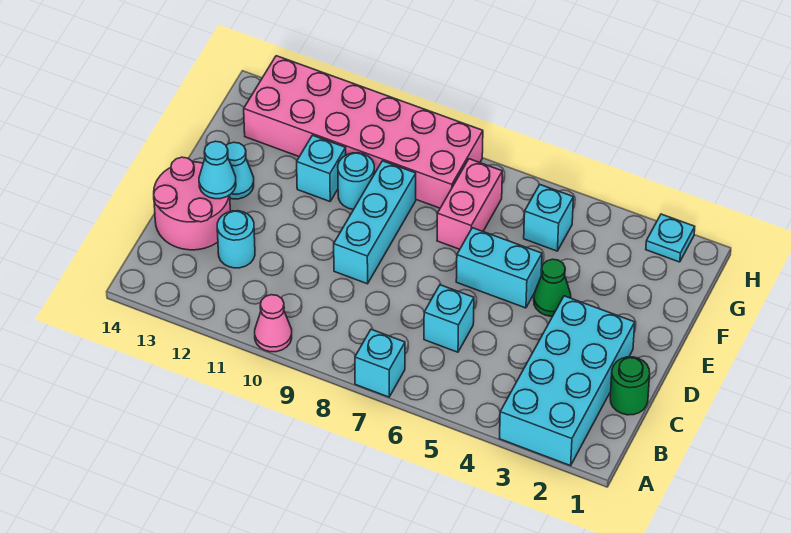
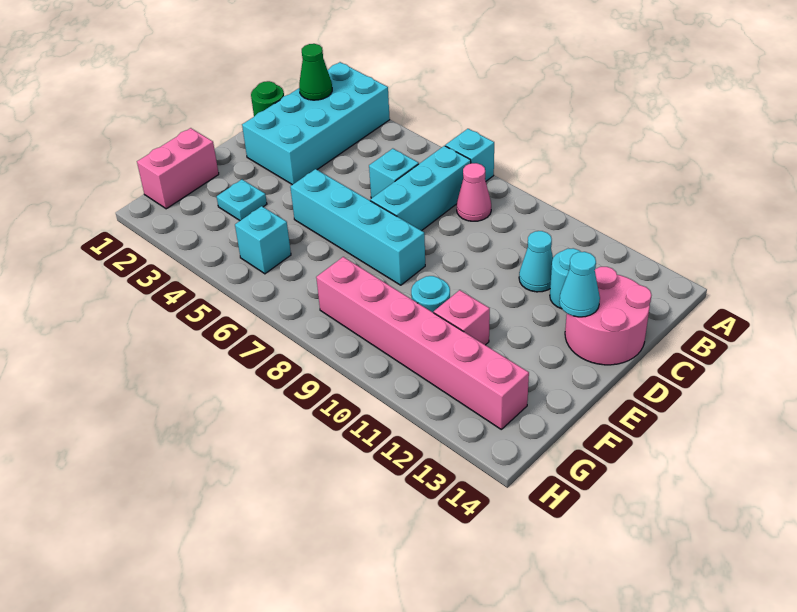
pink cone A10 level 1 -> pink cone B8 level 1
cyan brick D9:F9 level 1 -> cyan brick B7:D7 level 1
green cone E4 level 1 -> green cone B2 level 2
cyan brick E5:E6 level 1 -> cyan brick E5:E8 level 1
cyan cone E13 level 1 -> cyan cone C11 level 1
pink brick F7:G7 level 1 -> pink brick F1:G1 level 1
cyan brick F11 level 1 -> pink brick F11 level 1
pink brick G8:H13 level 1 -> pink brick G8:G13 level 1
cyan plate H2 level 1 -> cyan plate F3 level 1

